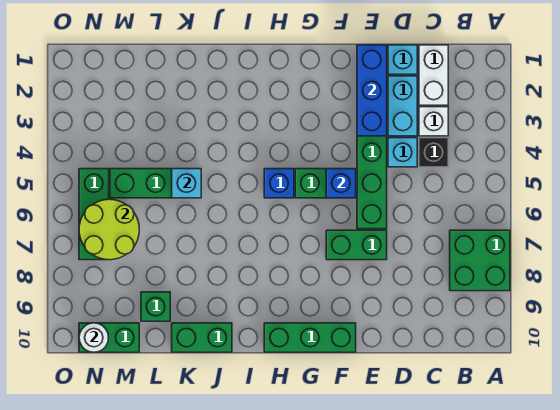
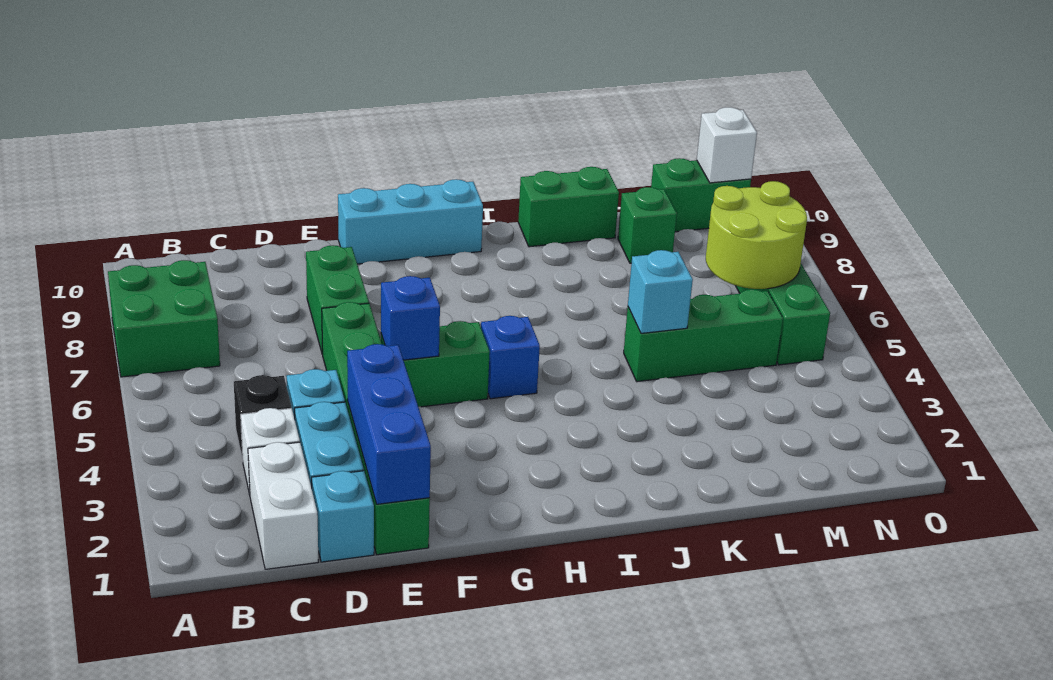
green brick E7:F7 level 1 -> green brick E7:E8 level 1
green brick F10:H10 level 1 -> cyan brick F10:H10 level 1
white round brick N10 level 2 -> white brick N10 level 2

